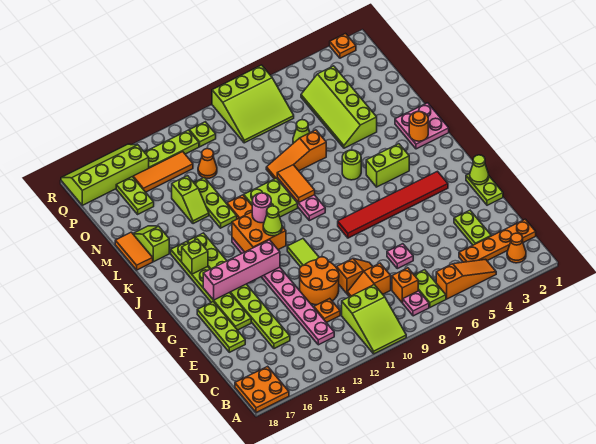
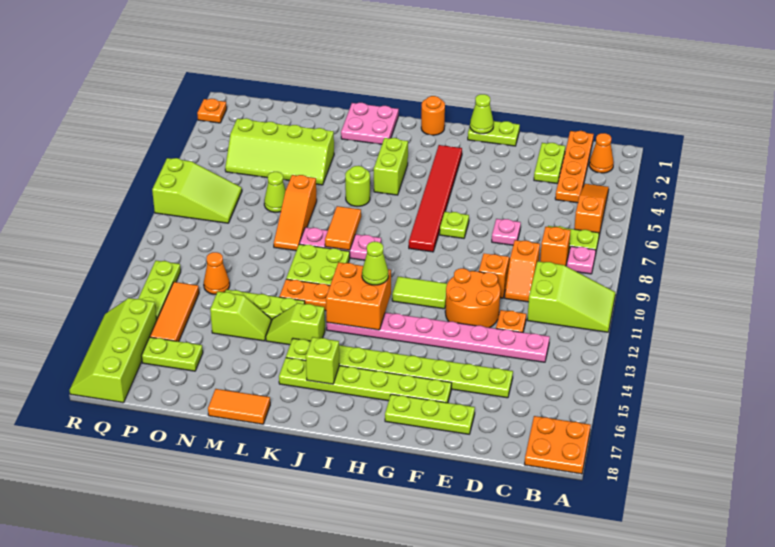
lime plate D3:E3 level 1 -> lime plate D2:D3 level 1
pink brick H13:H16 level 2 -> none
pink round brick J12 level 3 -> none
orange round brick K2 level 2 -> orange round brick I1 level 1
orange tile K9:L9 level 2 -> orange tile K8:K9 level 2
lime slope L17:M17 level 1 top L -> lime slope K14:L14 level 1 top K
lime slope P7:R9 level 1 top R -> lime slope P7:R8 level 1 top R
lime plate Q11 level 1 -> lime plate G7 level 1

